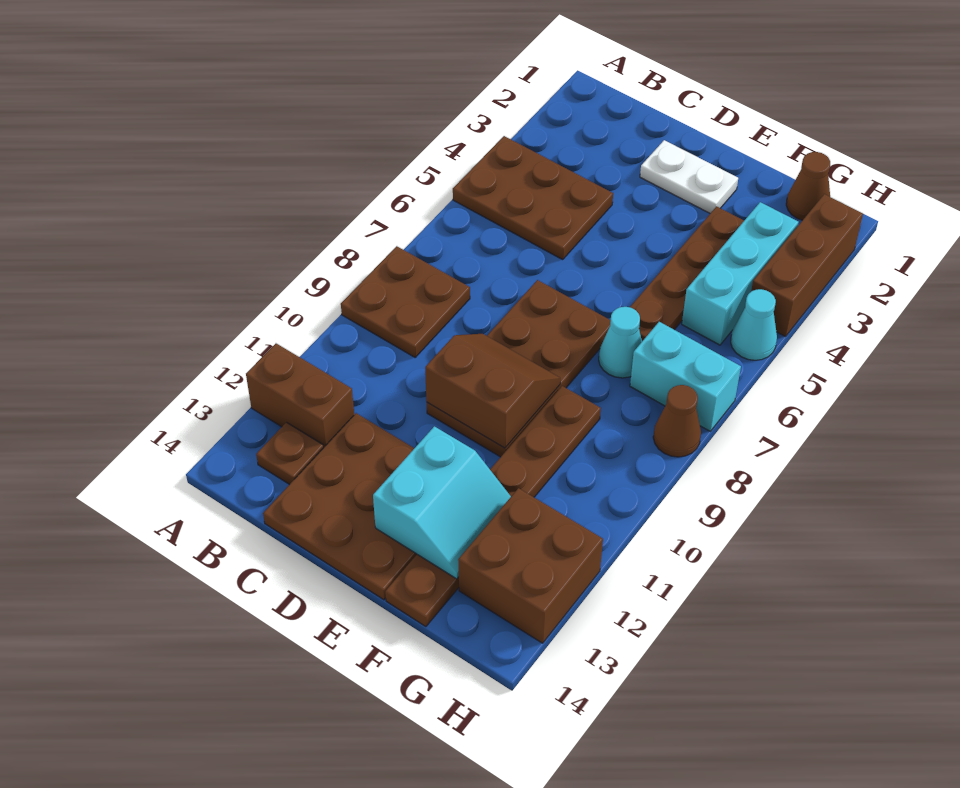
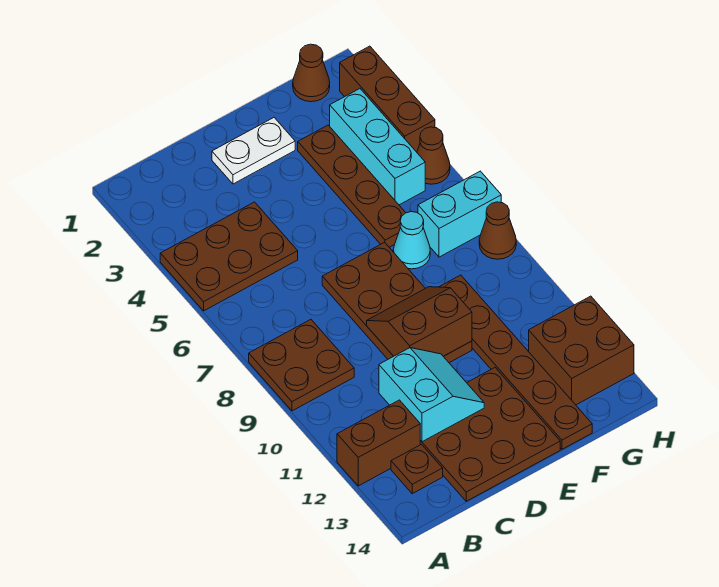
cyan slope E12:F13 level 2 top E -> cyan slope C11:D12 level 2 top C
cyan cone H5 level 1 -> brown cone H5 level 1

